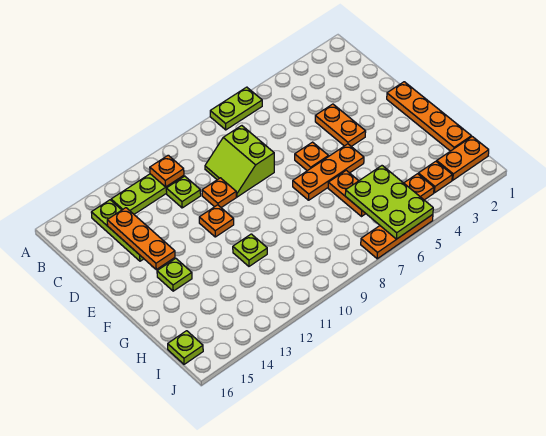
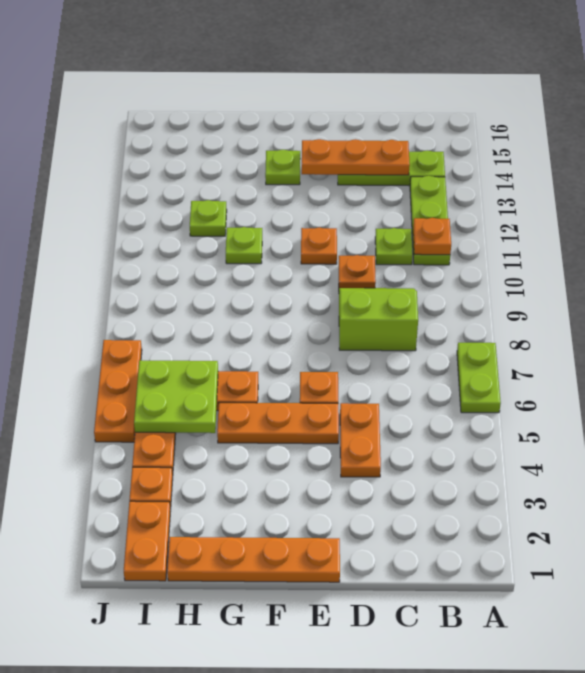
orange plate D4:E4 level 1 -> orange plate D4:D5 level 1
orange plate F5:F7 level 1 -> orange plate E5:G5 level 1
lime plate H5:J6 level 2 -> lime plate H5:I6 level 2
lime plate I16 level 1 -> lime plate H12 level 1

